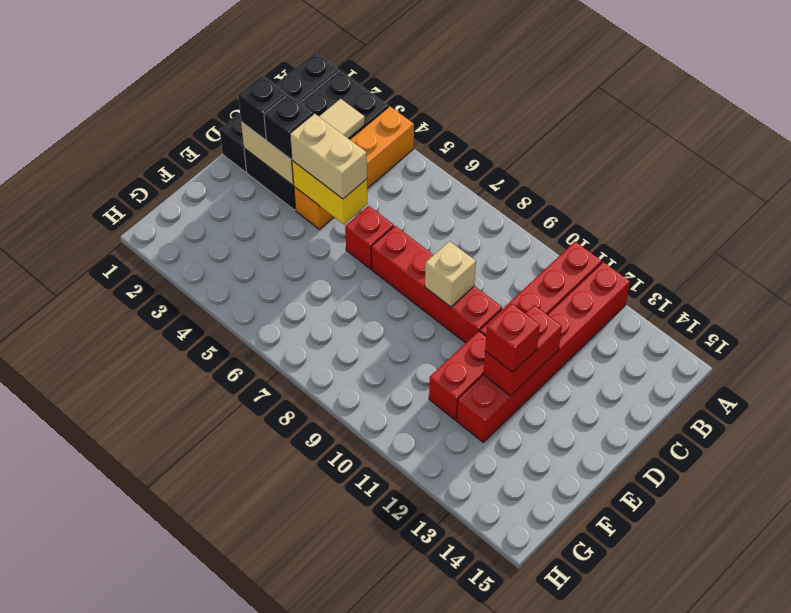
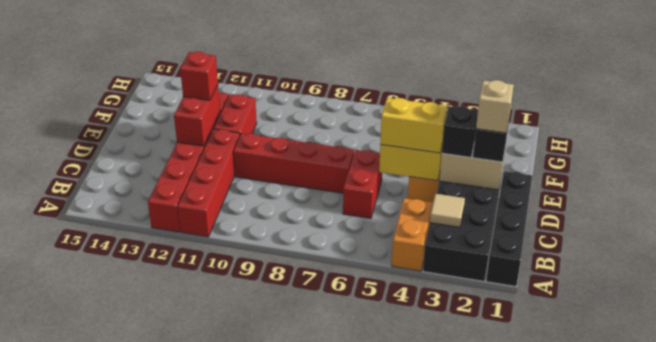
tan brick D4:D5 level 3 -> yellow brick D4:D5 level 3
red brick D6 level 1 -> red brick C6:D6 level 1
tan brick D9 level 2 -> tan brick D2 level 4

